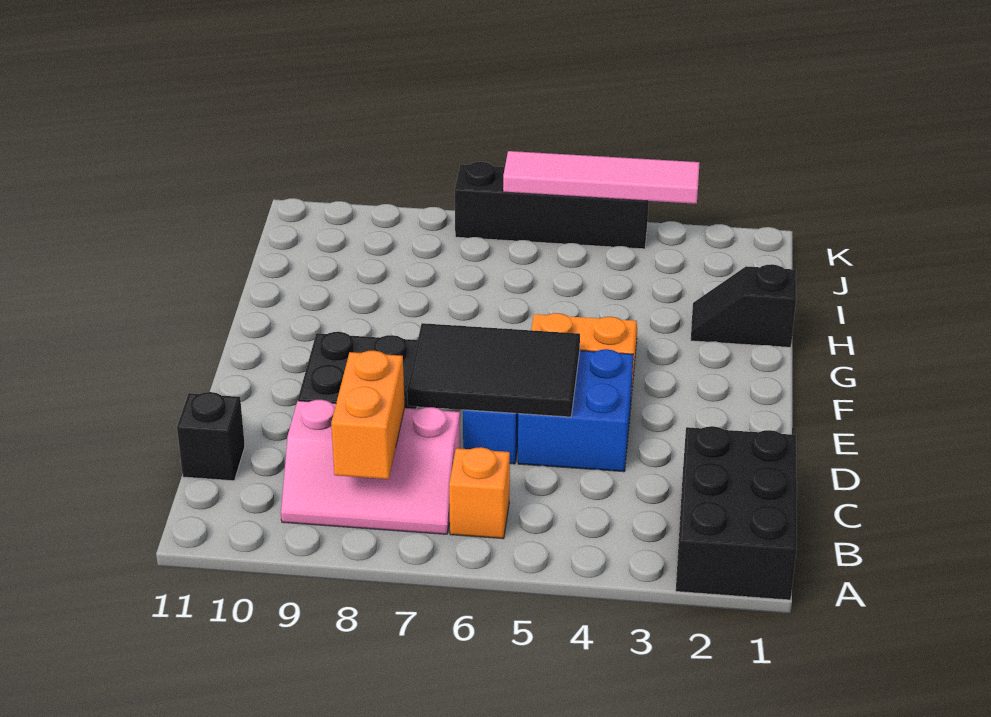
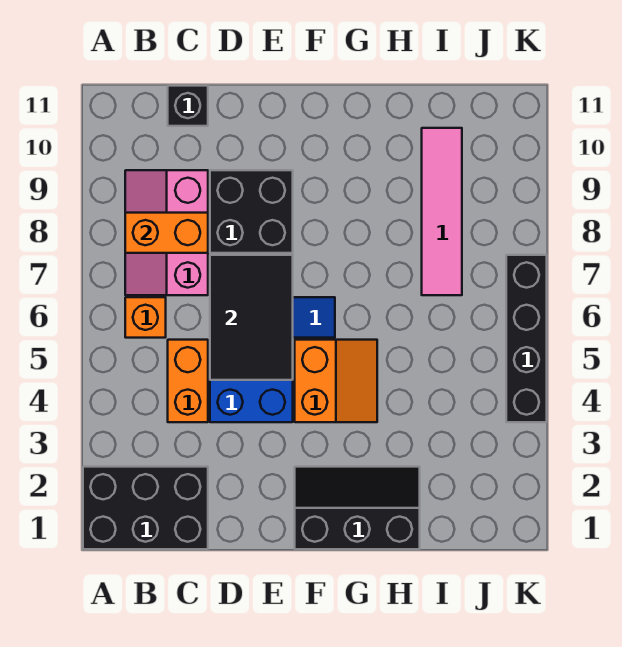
none -> orange brick C4:C5 level 1
black slope H1:H2 level 1 top 1 -> black slope F1:H2 level 1 top 1
pink tile K3:K6 level 2 -> pink tile I7:I10 level 1

